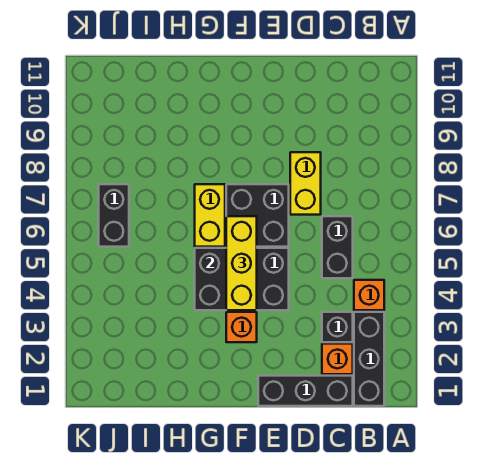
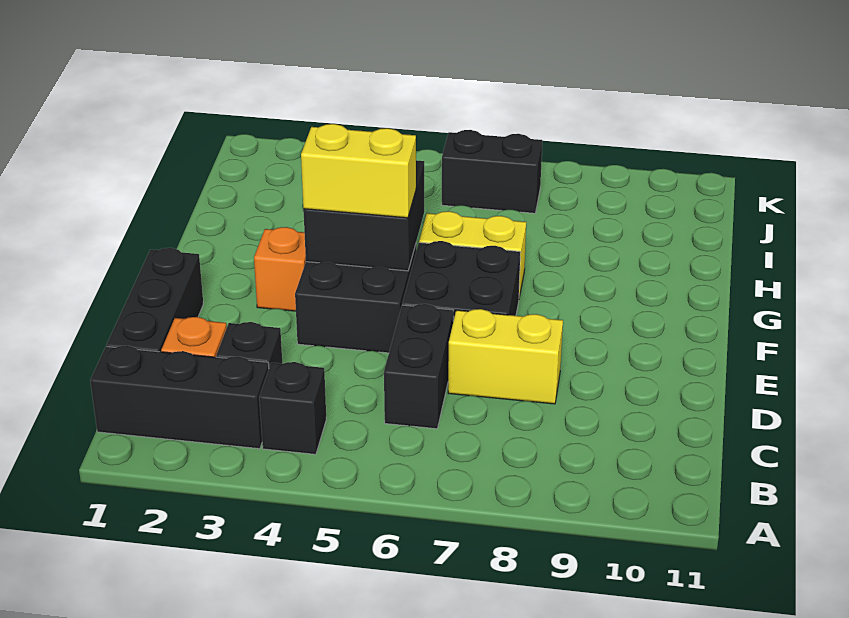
orange brick B4 level 1 -> black brick B4 level 1
black brick C5:C6 level 1 -> black brick C6:D6 level 1
yellow brick F4:F6 level 3 -> yellow brick F4:F5 level 3

